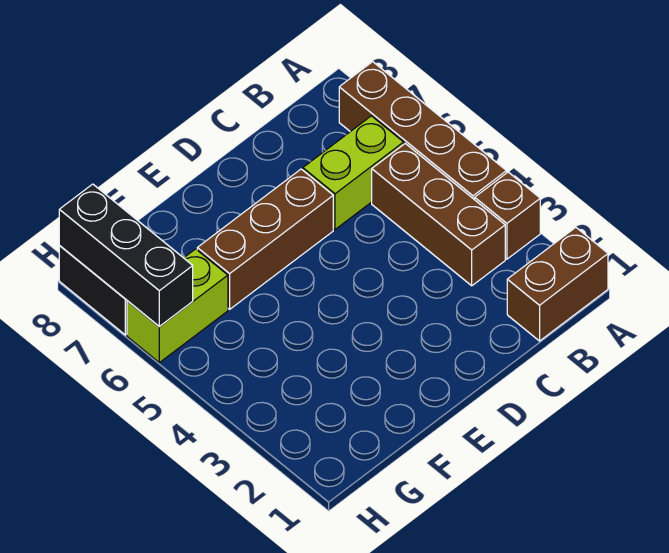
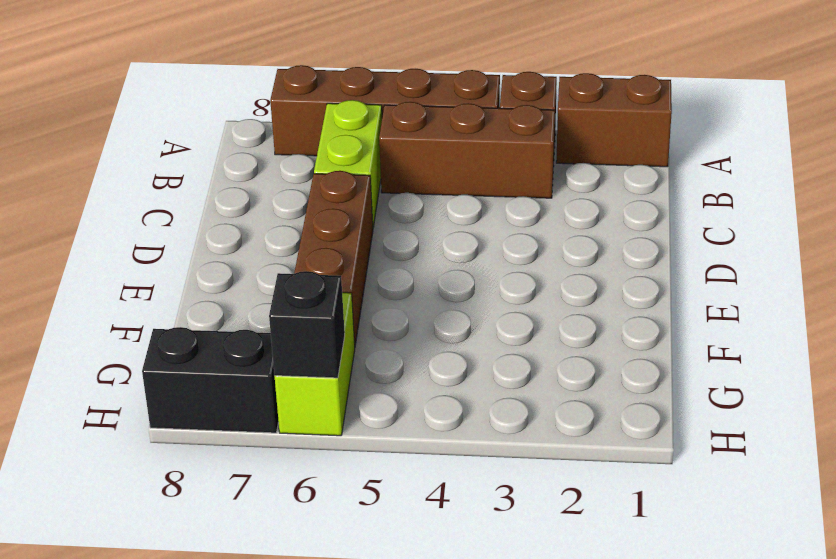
brown brick A1:B1 level 1 -> brown brick A1:A2 level 1
black brick H6:H8 level 2 -> black brick H6 level 2

